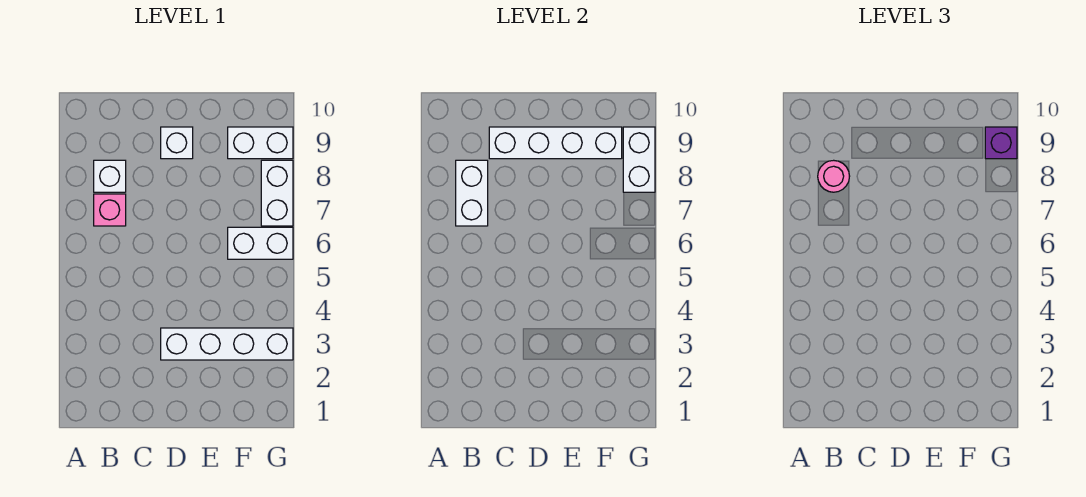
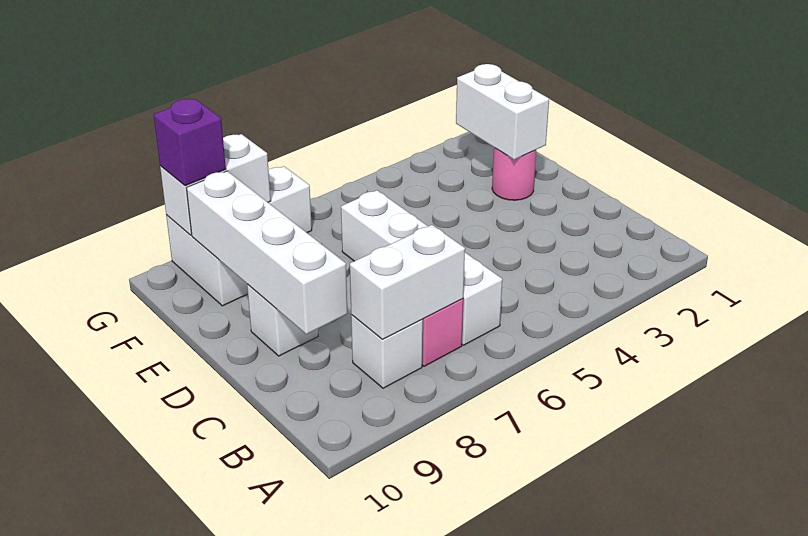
pink round brick B8 level 3 -> pink round brick E2 level 1
white brick D3:G3 level 1 -> white brick B6:E6 level 1
white brick F6:G6 level 1 -> white brick E2:F2 level 2

